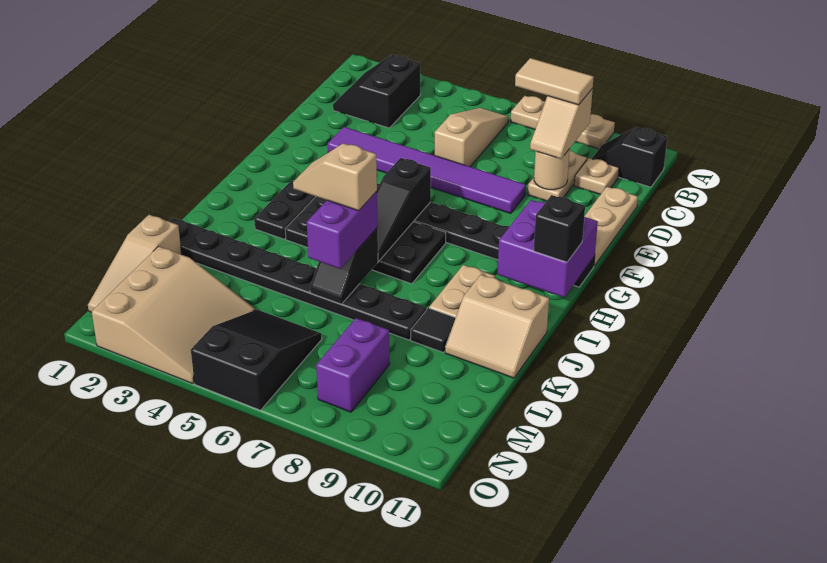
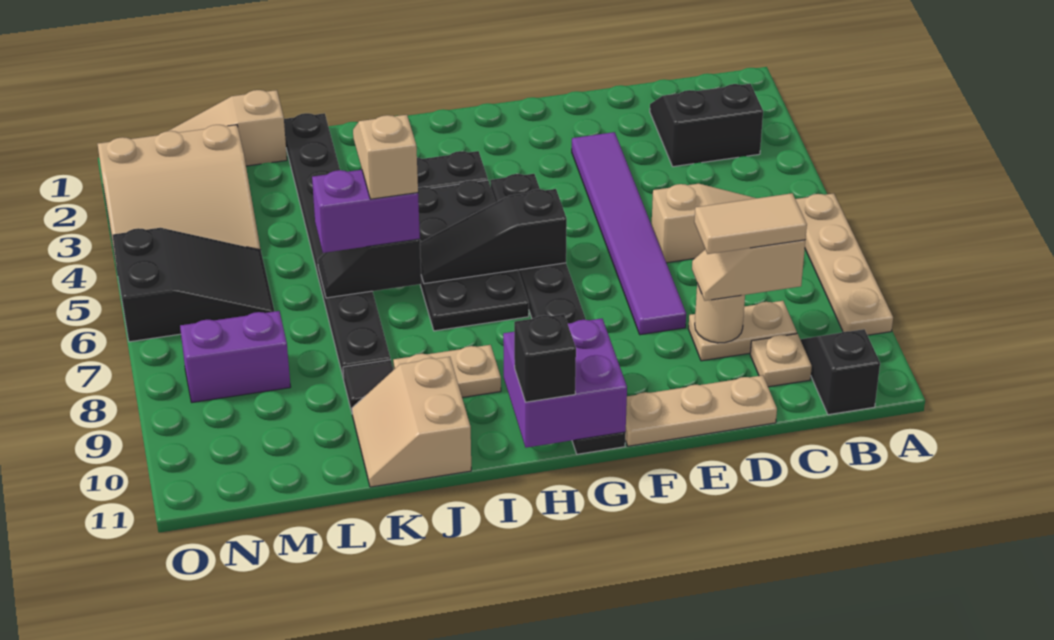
tan plate A7:A9 level 1 -> tan plate A6:A9 level 1
tan tile C8:C9 level 4 -> tan tile C9:D9 level 4

